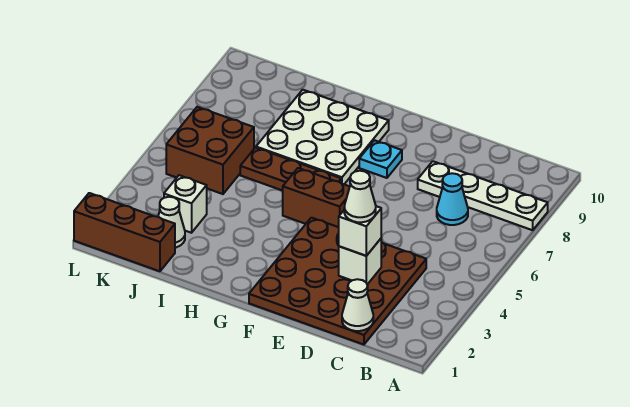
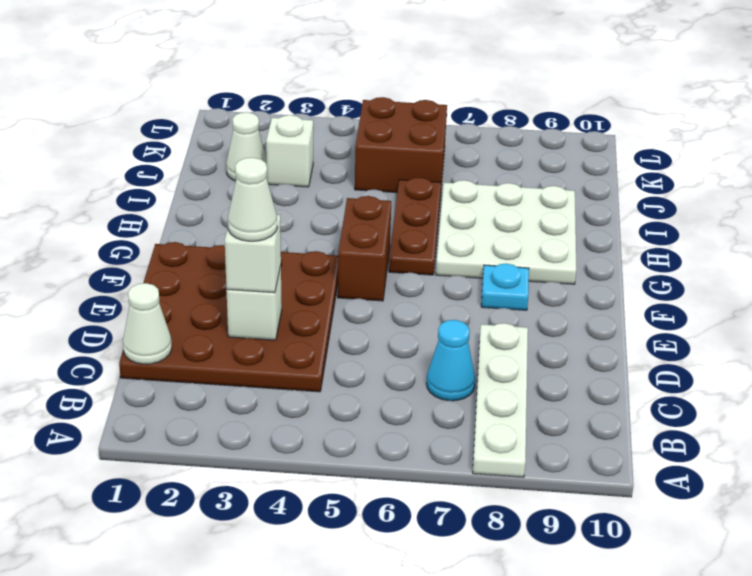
brown brick J1:L1 level 1 -> none

